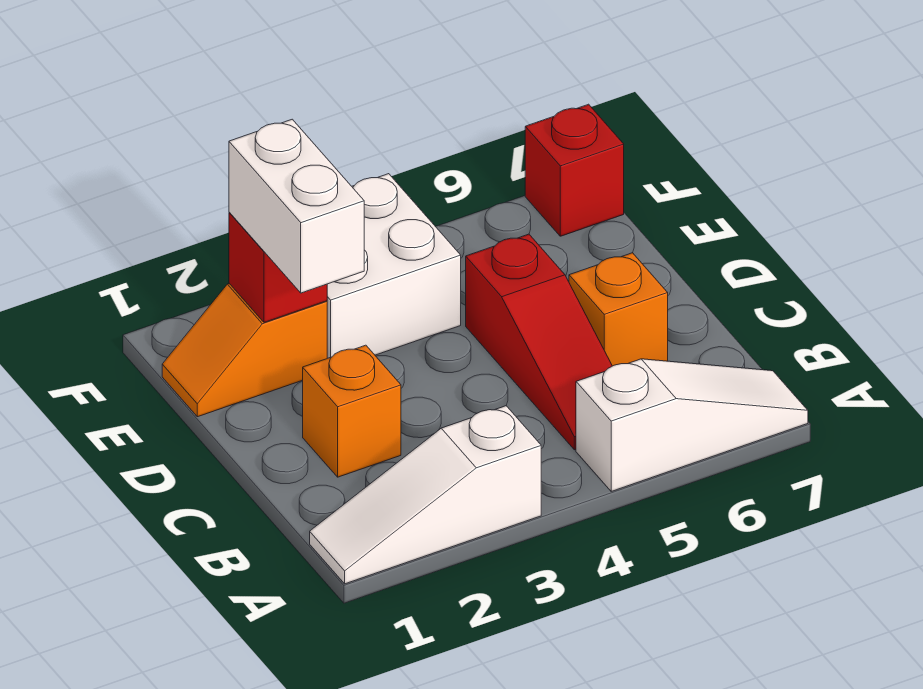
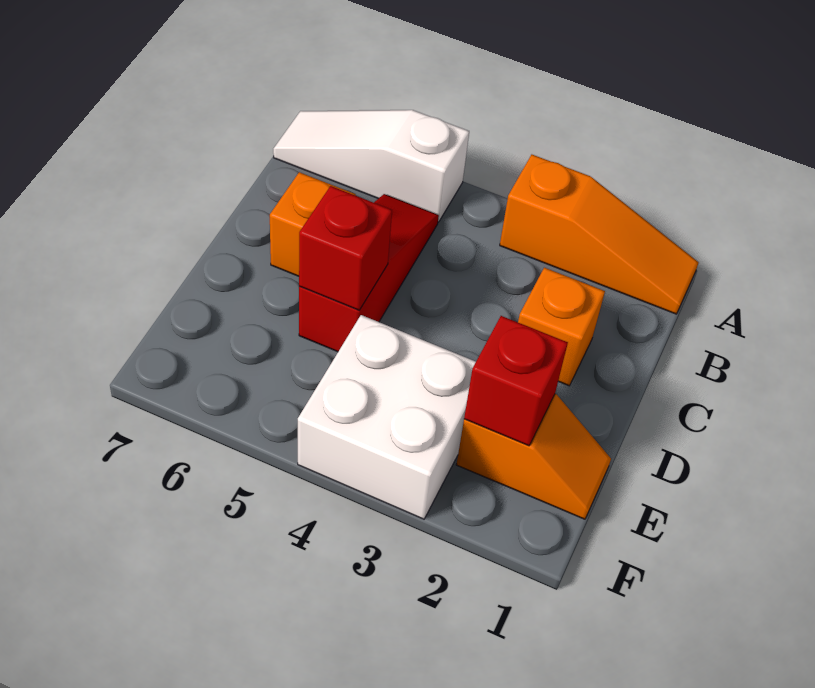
white slope A1:A3 level 1 top 3 -> orange slope A1:A3 level 1 top 3
white brick D2:E2 level 3 -> none
red brick F7 level 1 -> red brick D5 level 2

